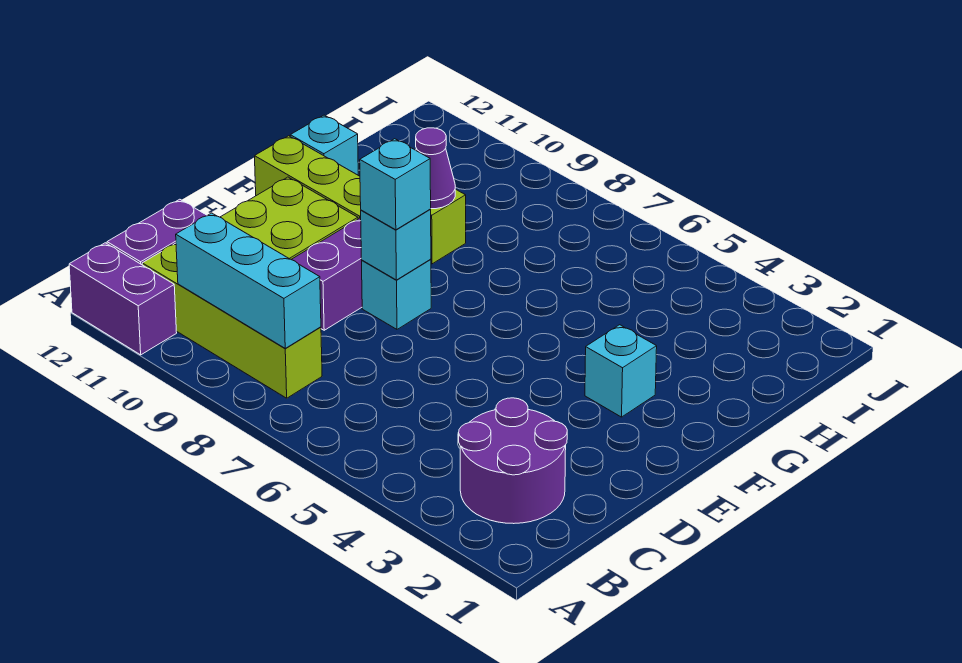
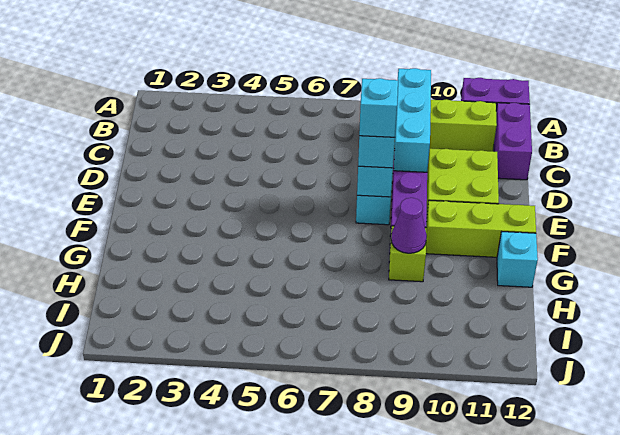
purple round brick B2:C3 level 1 -> none
cyan brick B8:B10 level 2 -> cyan brick B9:D9 level 2
cyan brick F3 level 1 -> cyan brick E8 level 4

